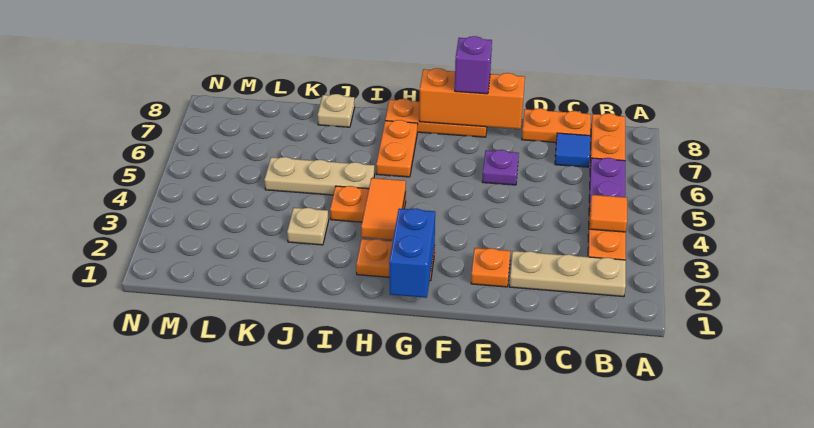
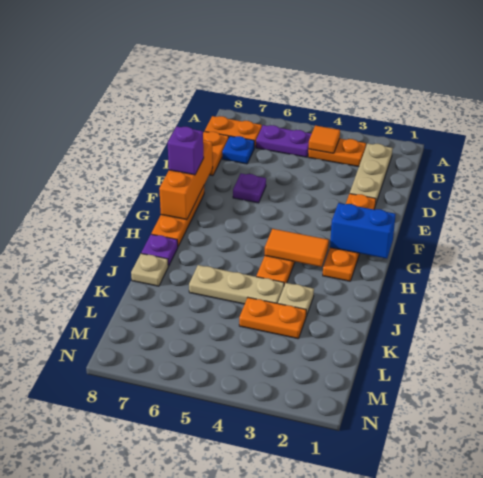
blue tile C7 level 1 -> blue plate C7 level 1
orange plate H6:H7 level 1 -> orange plate K3:K4 level 1
tan plate I5:K5 level 1 -> tan plate J4:J6 level 1
none -> purple plate I8 level 1

